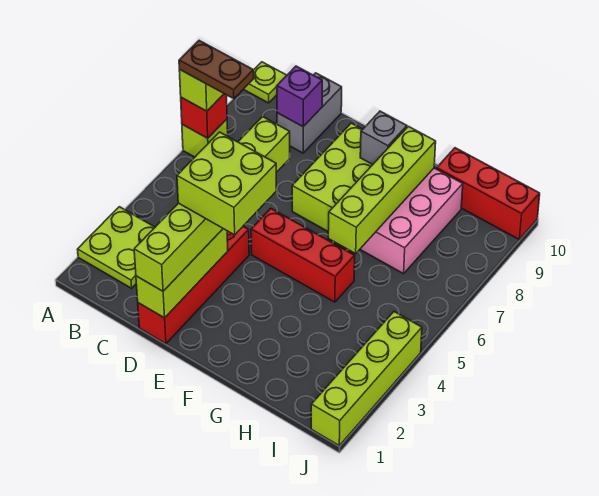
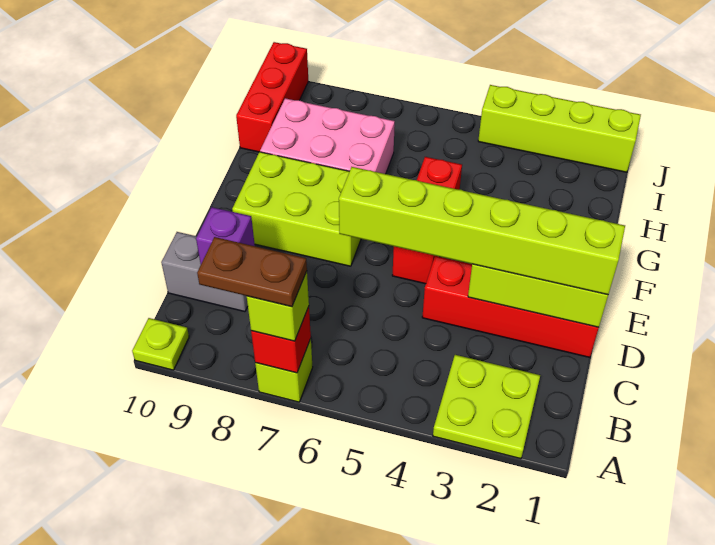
brown plate A7:B7 level 4 -> brown plate A7:A8 level 4
lime brick D3:E4 level 4 -> none
grey brick F9 level 2 -> none
lime brick G6:G9 level 2 -> none

